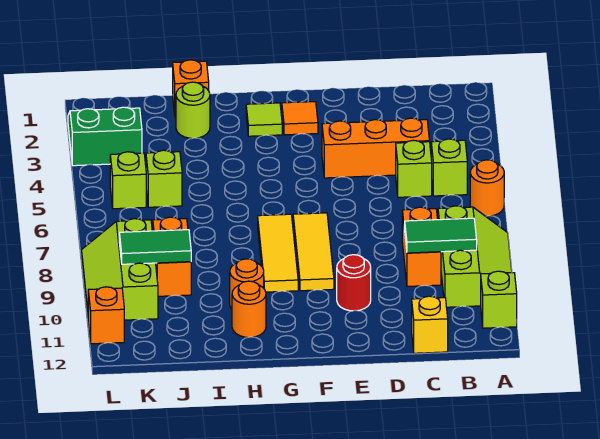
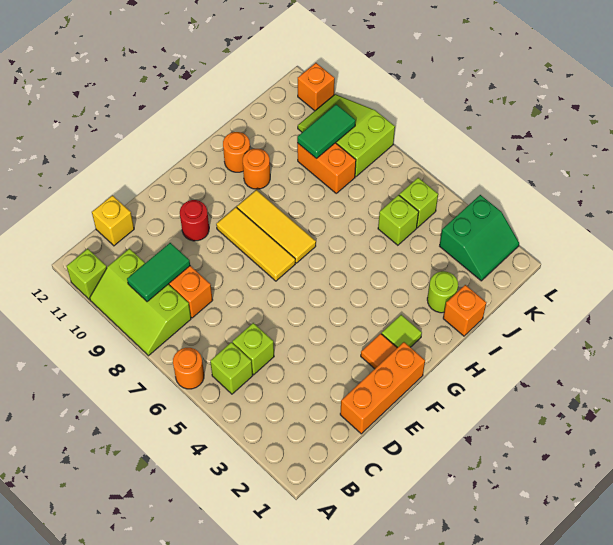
orange brick C4:E4 level 1 -> orange brick D1:F1 level 1
lime slope K8:L10 level 1 top K -> lime slope K8:L10 level 1 top 8

